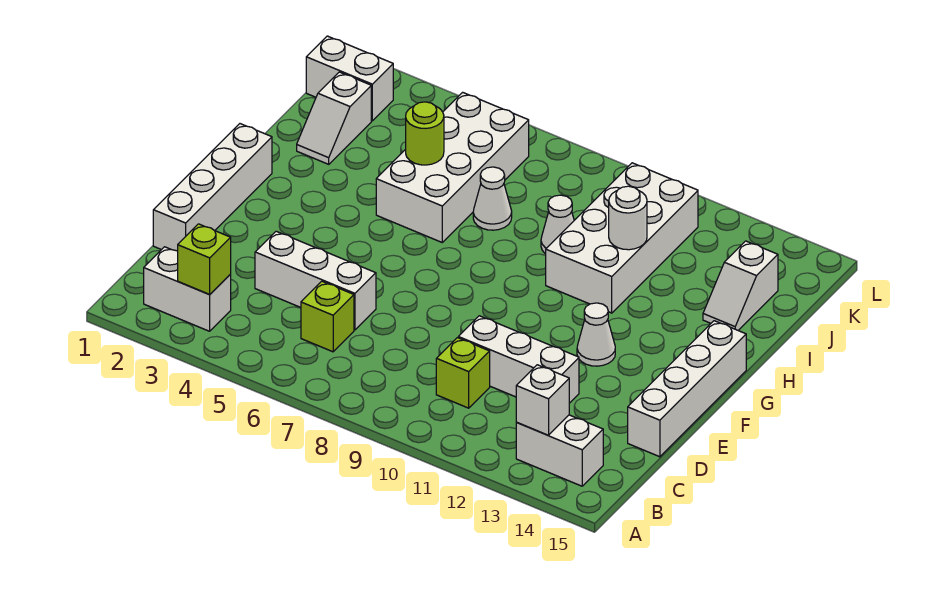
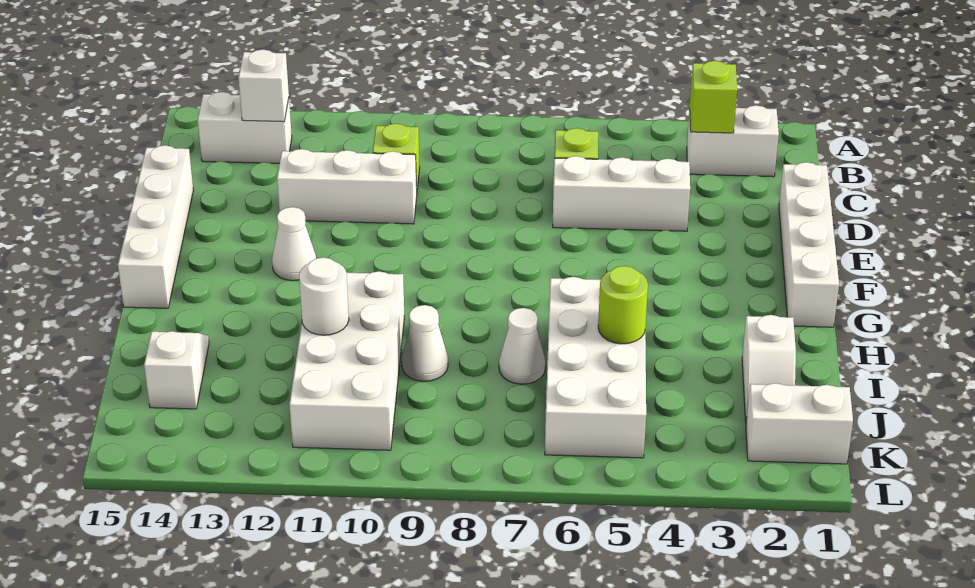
white slope I2:J2 level 1 top J -> white slope I2:J2 level 1 top I

